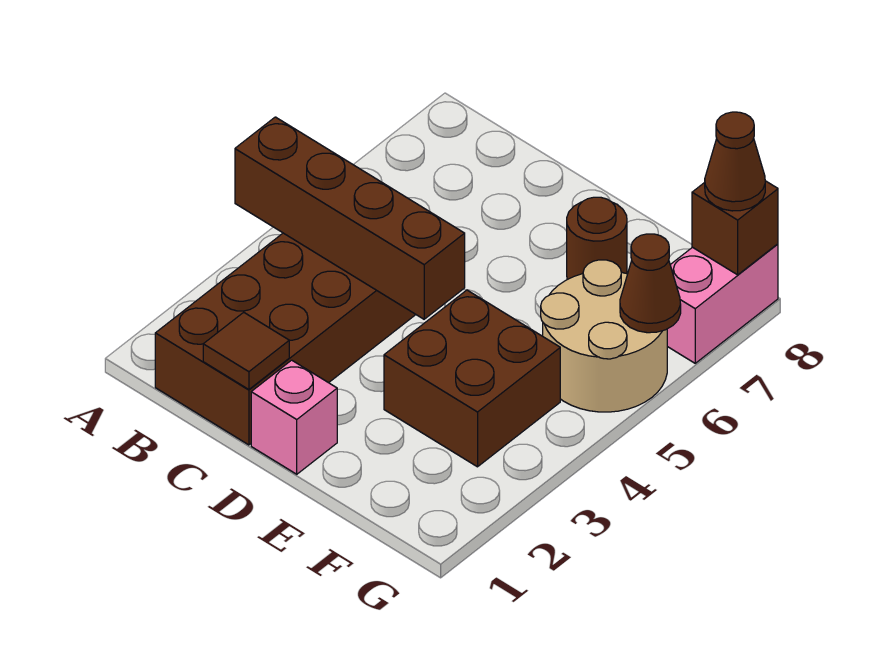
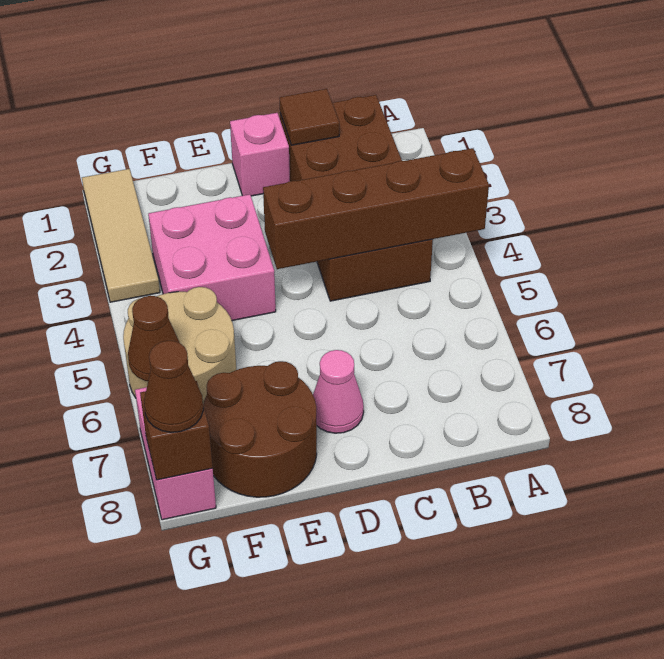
none -> pink cone D7 level 1
brown brick E3:F4 level 1 -> pink brick E3:F4 level 1
brown round brick E7 level 1 -> brown round brick E7:F8 level 1
none -> tan tile G1:G3 level 1

